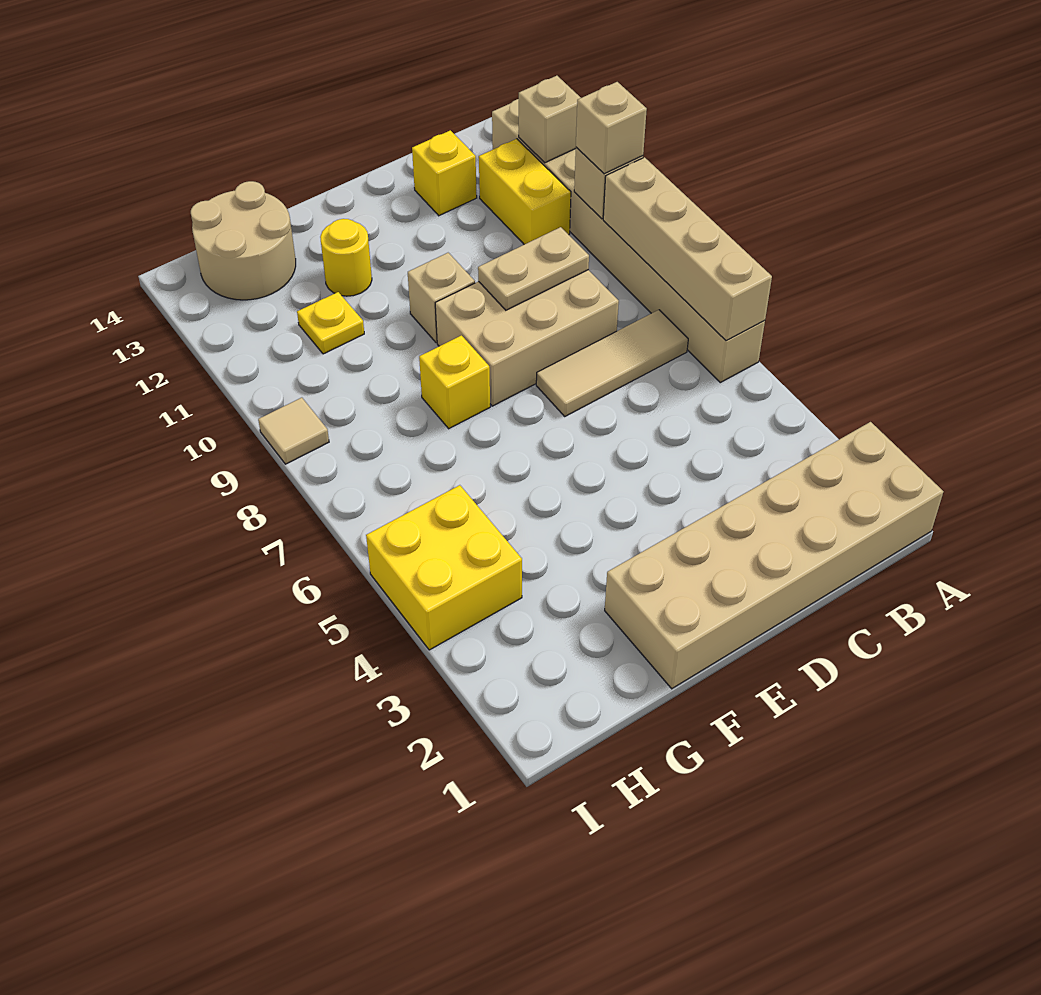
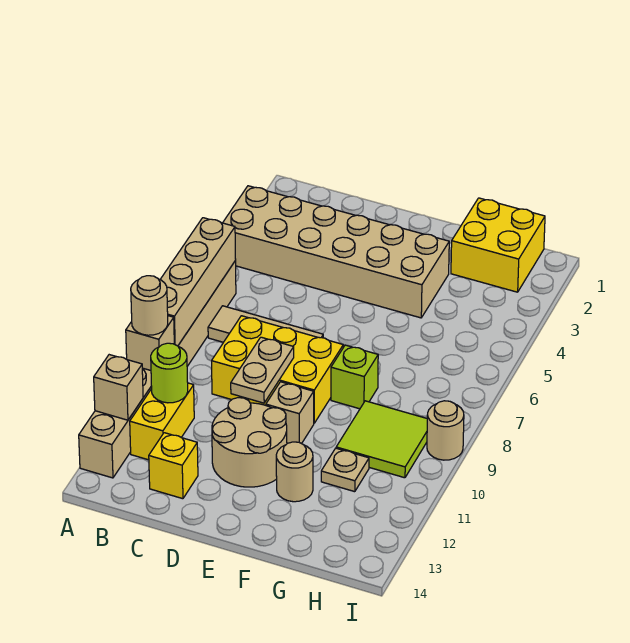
tan brick A1:F2 level 1 -> tan brick A3:F4 level 1
tan brick A10 level 3 -> tan round brick A10 level 3
none -> lime round brick B11 level 2
tan brick C8:E9 level 1 -> yellow brick C8:E9 level 1
tan plate C9:D9 level 2 -> tan plate D9:D10 level 2
yellow brick F8 level 1 -> lime brick F8 level 1
yellow round brick F12 level 1 -> tan round brick F12 level 1
none -> lime tile G9:H10 level 1
yellow plate G11 level 1 -> tan plate G11 level 1
tan round brick G13:H14 level 1 -> tan round brick D11:E12 level 1
yellow brick H4:I5 level 1 -> yellow brick G1:H2 level 1
tan tile I9 level 1 -> tan round brick I9 level 1

